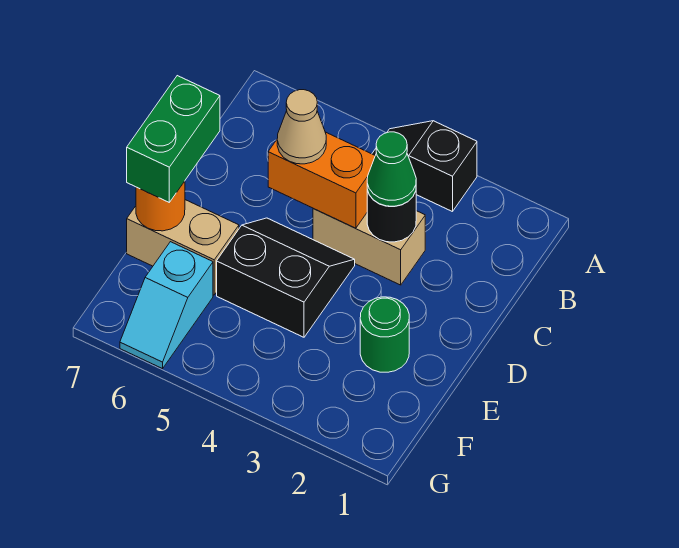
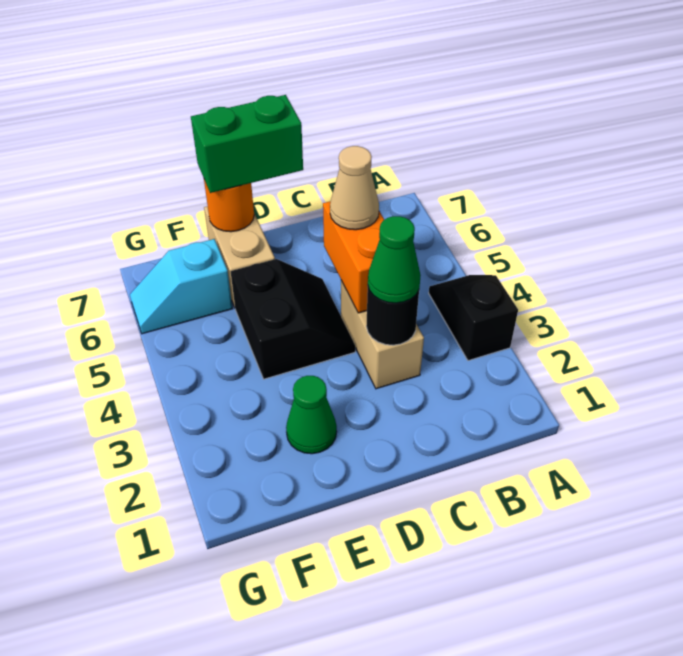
green round brick E2 level 1 -> green cone E2 level 1

